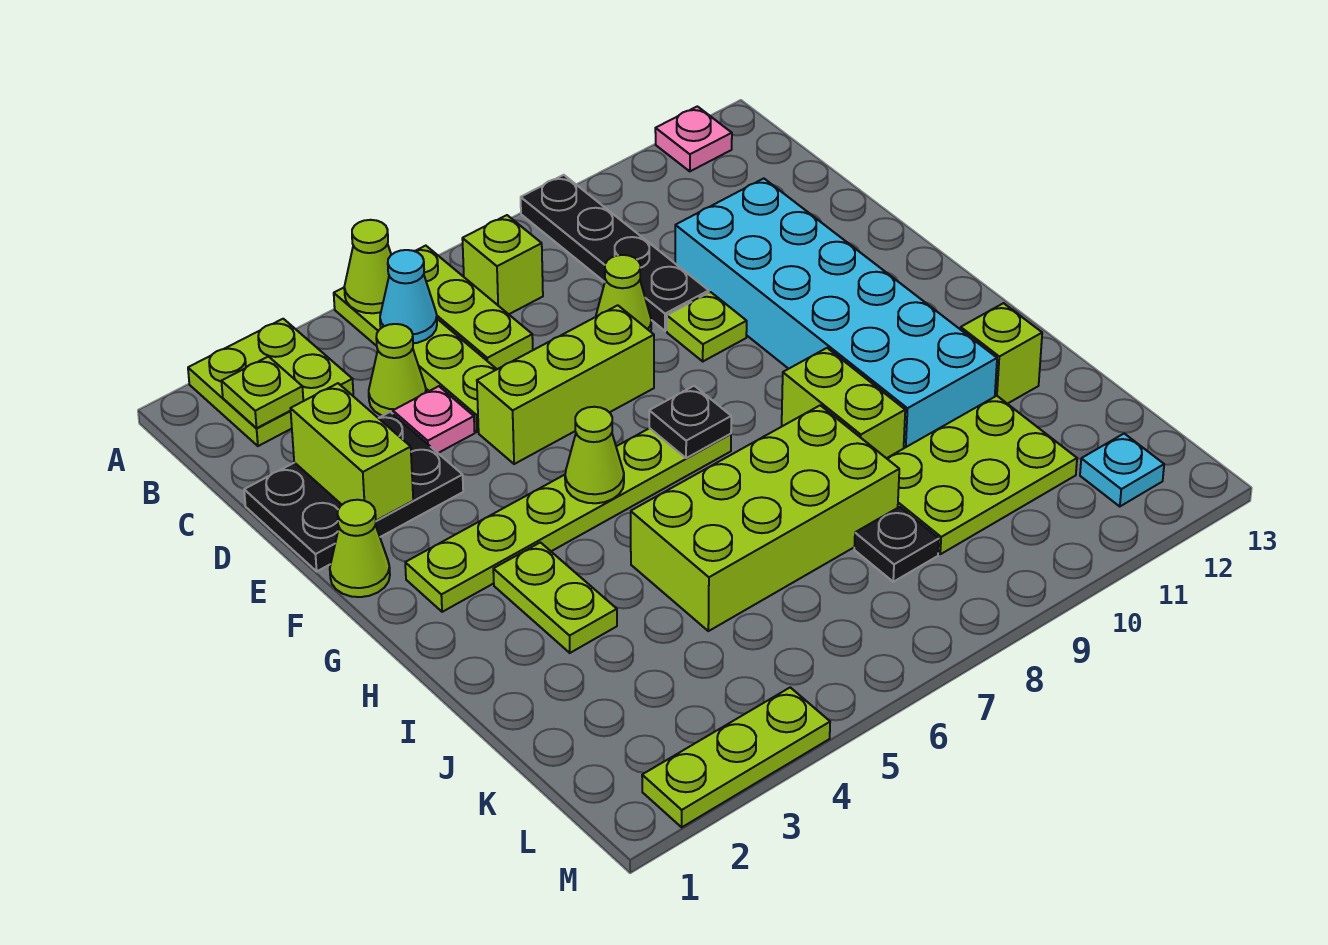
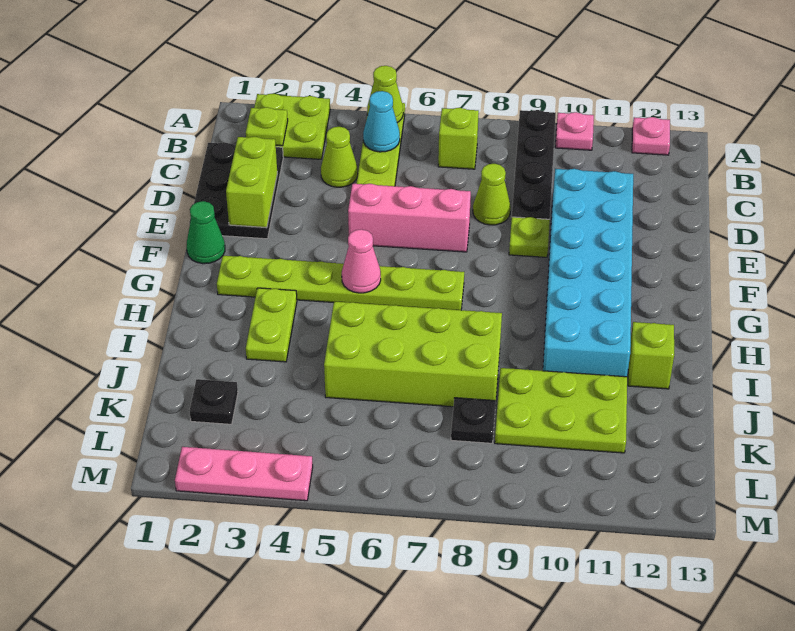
lime plate A6:C6 level 1 -> none
black plate D1:E3 level 1 -> black plate C1:E2 level 1
pink plate D4 level 1 -> pink plate A10 level 1
lime brick E5:E7 level 1 -> pink brick E5:E7 level 1
lime cone F1 level 1 -> green cone F1 level 1
lime cone G5 level 2 -> pink cone G5 level 2
black plate G7 level 2 -> black plate K2 level 1
lime brick H9:I9 level 1 -> none
cyan plate L12 level 1 -> none
lime plate M2:M4 level 1 -> pink plate M2:M4 level 1

